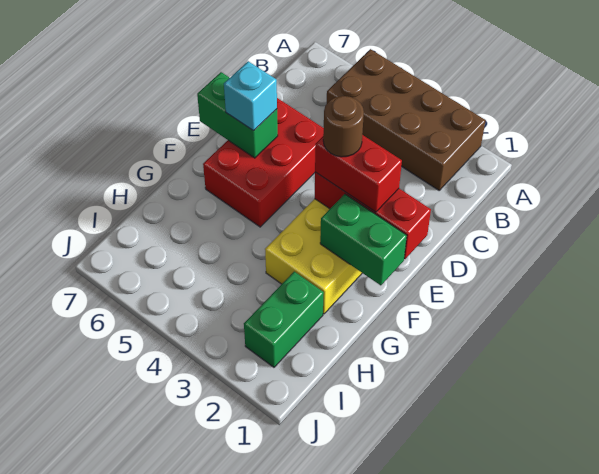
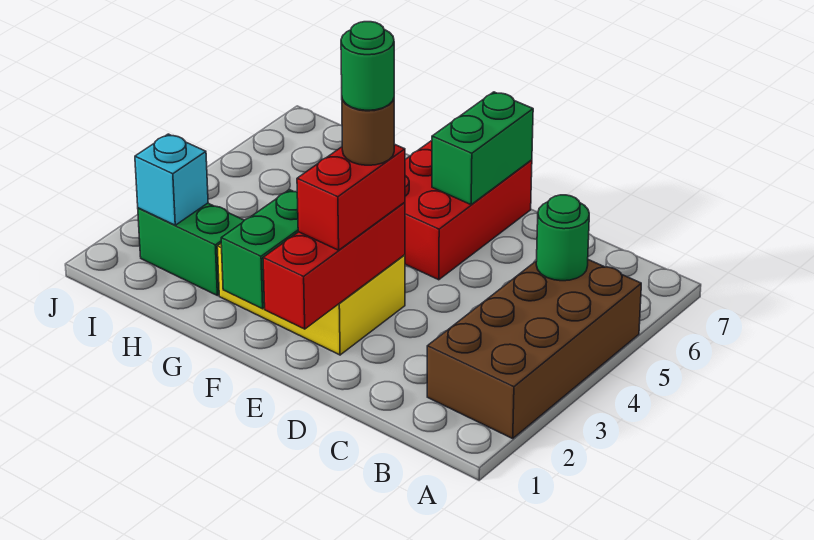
none -> green round brick B5 level 2
red brick D5:F6 level 1 -> red brick E5:F7 level 1
none -> green round brick E3 level 5
cyan brick E6 level 3 -> cyan brick I2 level 2

